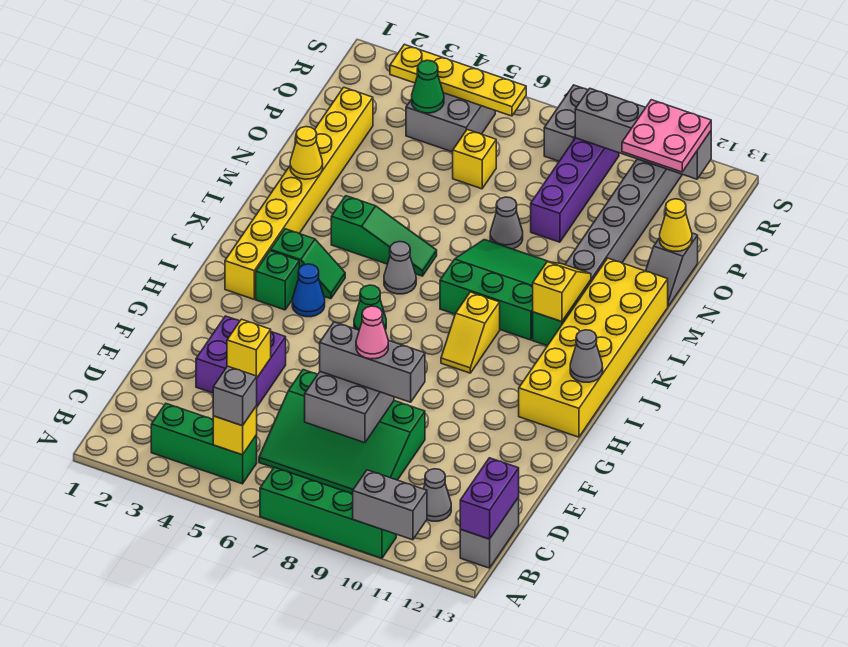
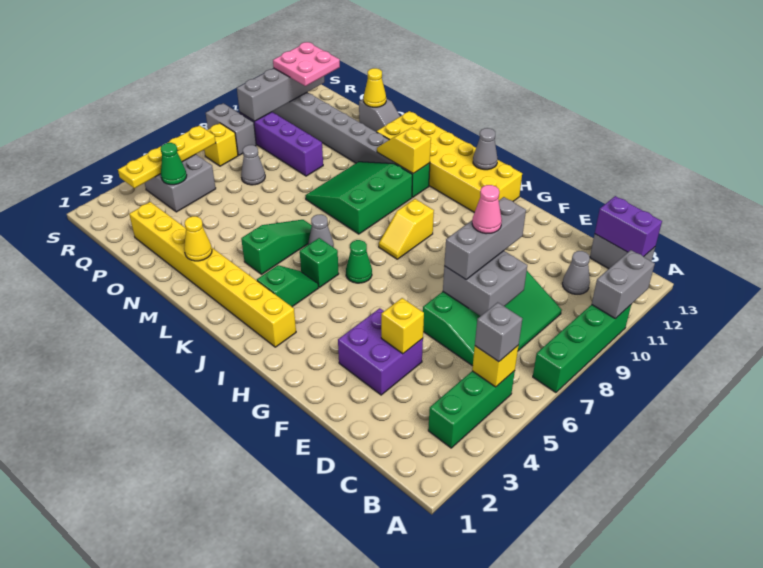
green brick I3 level 1 -> green brick J5 level 1
blue cone I4 level 1 -> none
yellow slope I9:J9 level 1 top J -> yellow slope I8:I9 level 1 top 9
grey cone N8 level 1 -> grey cone P7 level 1
yellow brick P6 level 1 -> yellow brick R7 level 1

